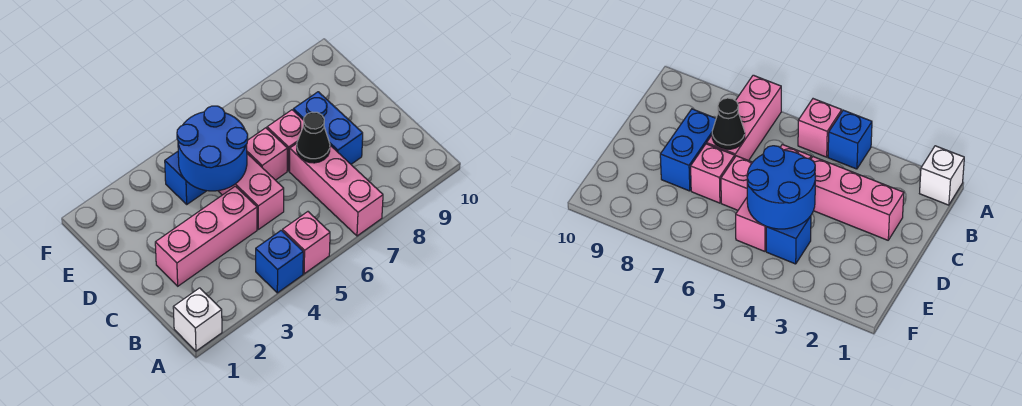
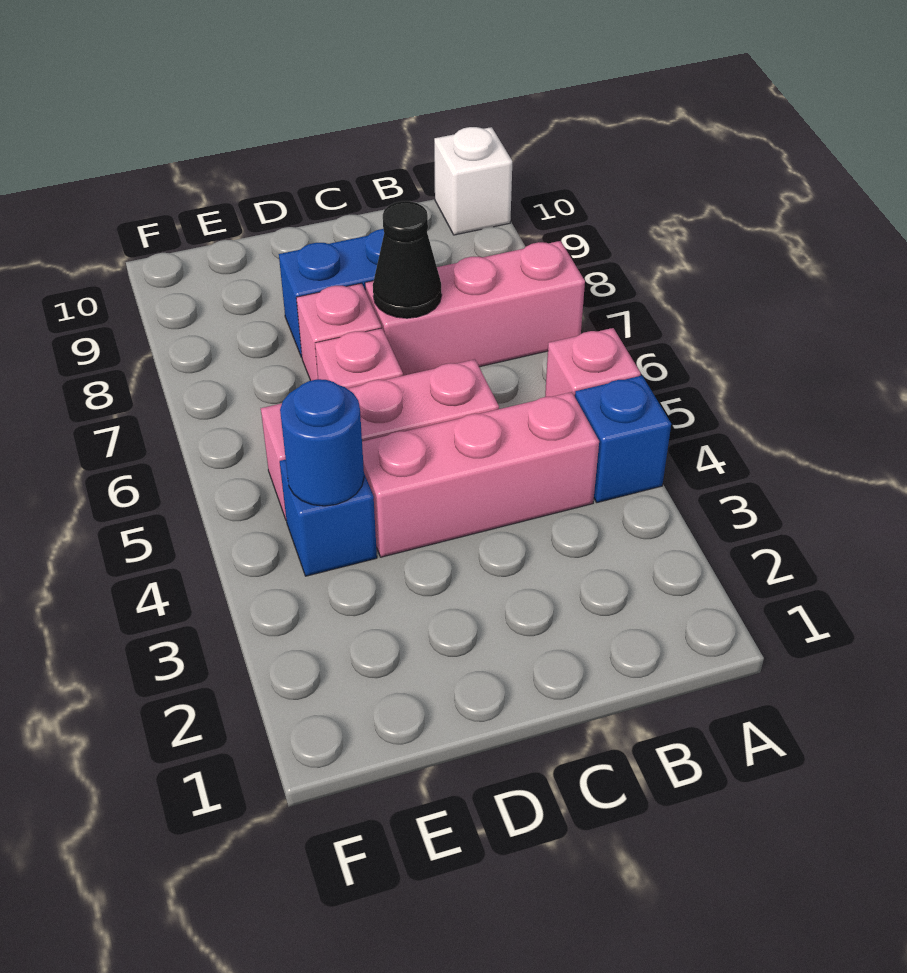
white brick A1 level 1 -> white brick A10 level 1
pink brick C2:C4 level 1 -> pink brick B4:D4 level 1
blue round brick D4:E5 level 2 -> blue round brick E4 level 2

